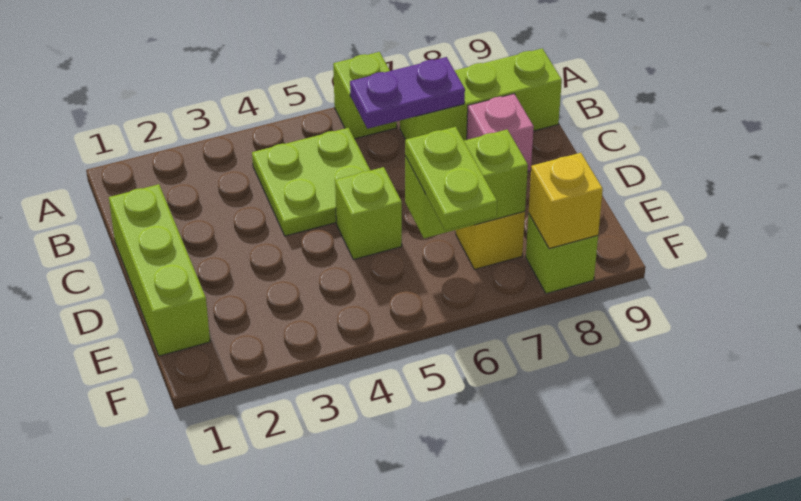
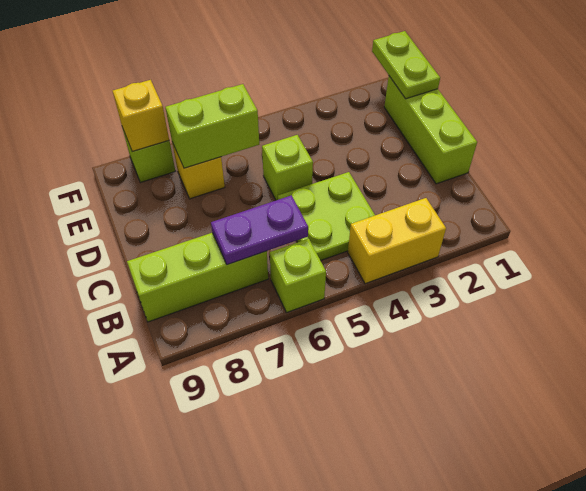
none -> yellow brick A3:A4 level 1
pink brick C8 level 1 -> none
lime plate E6:F6 level 3 -> lime plate E1:F1 level 2

